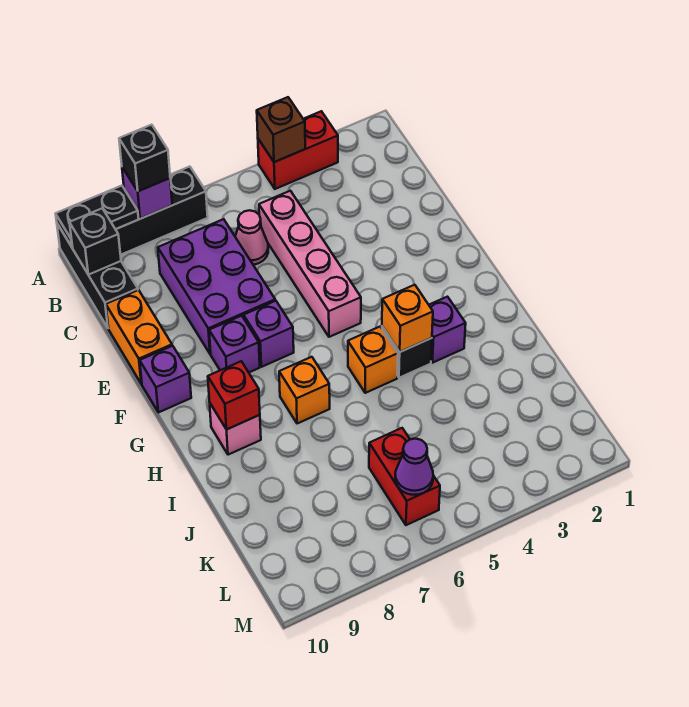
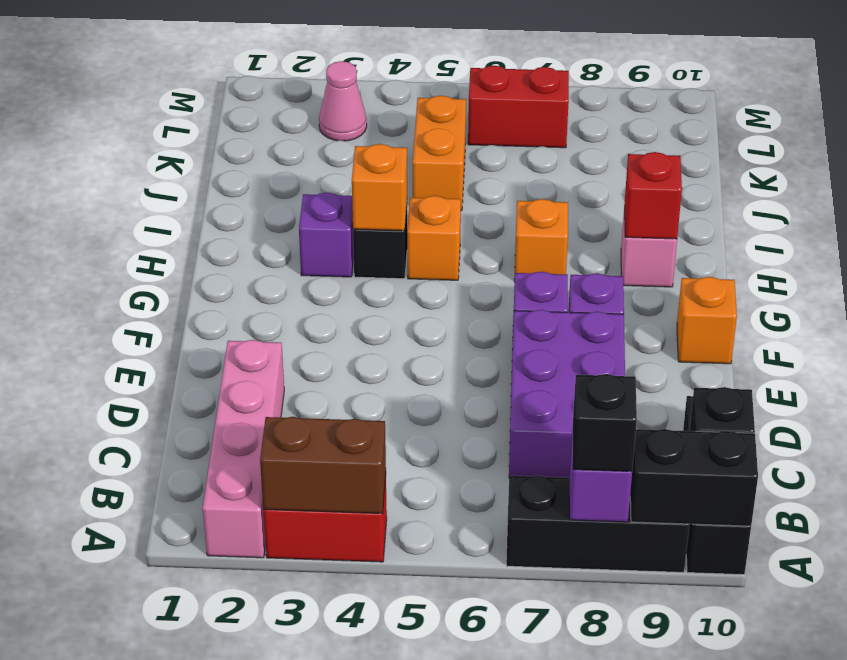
brown brick A4 level 2 -> brown brick A3:A4 level 2
black plate A9:A10 level 2 -> black brick A9:A10 level 2
pink brick C5:F5 level 1 -> pink brick A2:D2 level 1
pink cone C6 level 1 -> pink cone L3 level 1
orange brick D10:E10 level 1 -> orange brick J5:K5 level 1
purple brick F10 level 1 -> orange brick F10 level 1
red brick K6:L6 level 1 -> red brick L6:L7 level 1
purple cone L6 level 2 -> none

